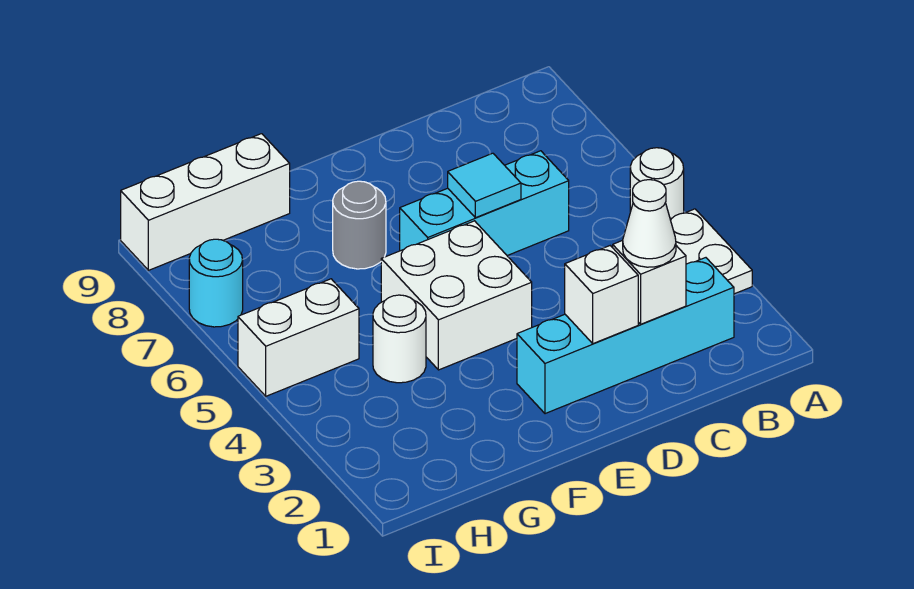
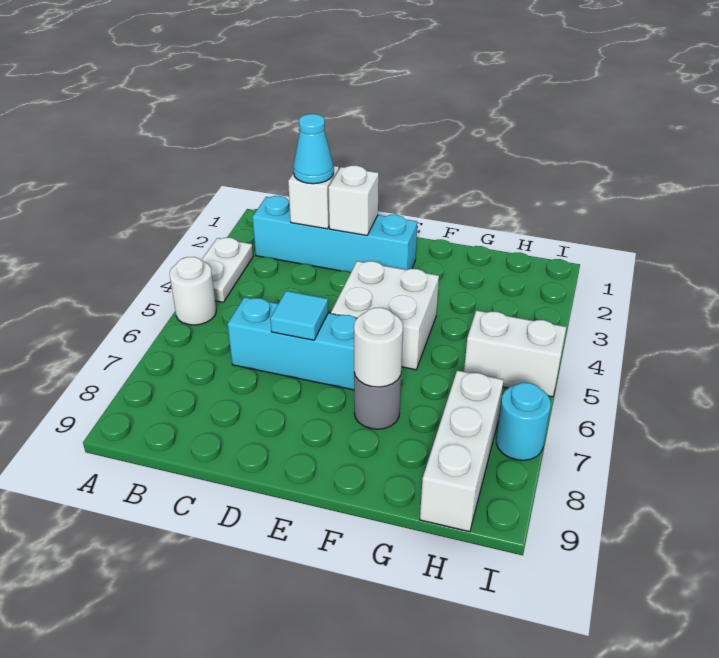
white cone C2 level 3 -> cyan cone C2 level 3
white round brick G4 level 1 -> white round brick F7 level 2
white brick G9:I9 level 1 -> white brick H7:H9 level 1

